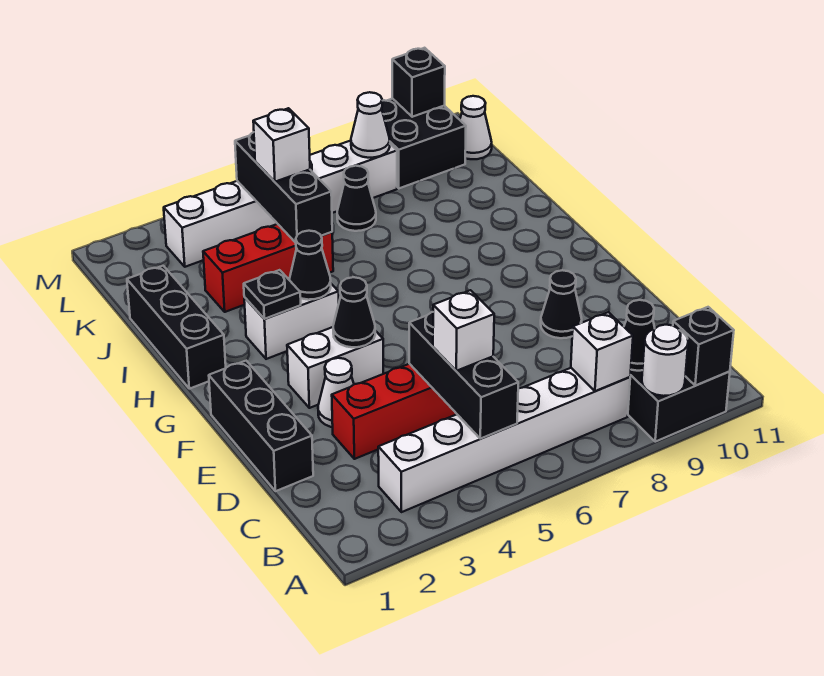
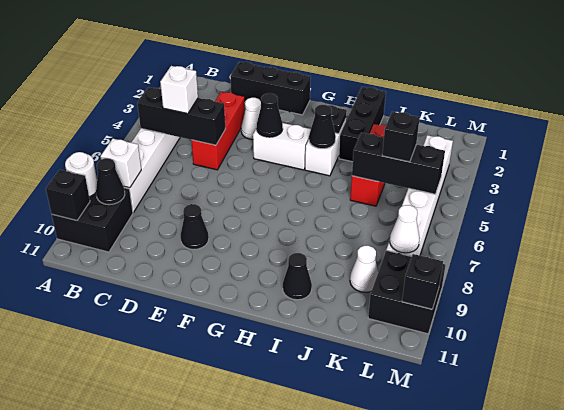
white brick F3:F4 level 1 -> white brick F4:G4 level 1
black brick H1:J1 level 1 -> black brick I1:I3 level 1
white brick K5 level 3 -> black brick K5 level 3
black cone K7 level 1 -> black cone I10 level 1
white cone L11 level 1 -> white cone K9 level 1

